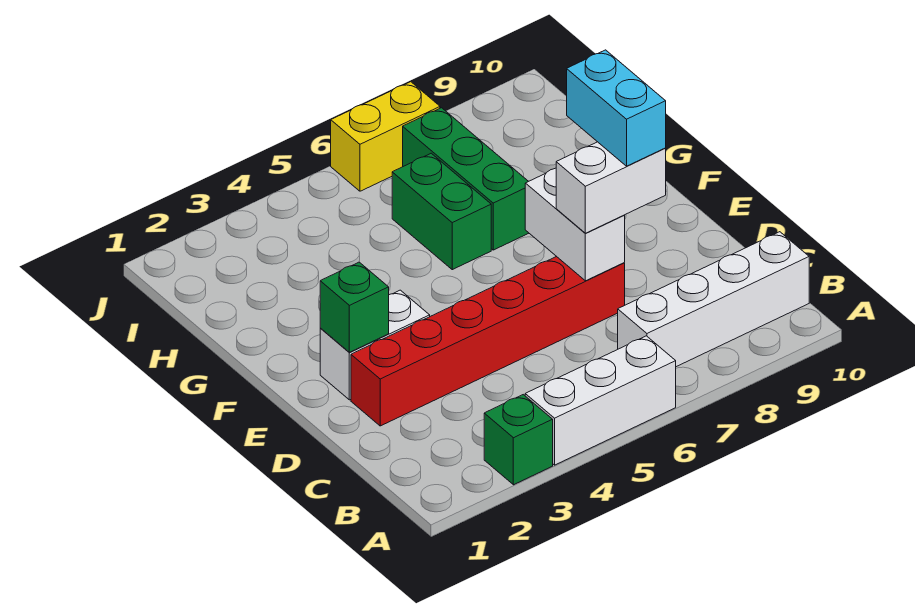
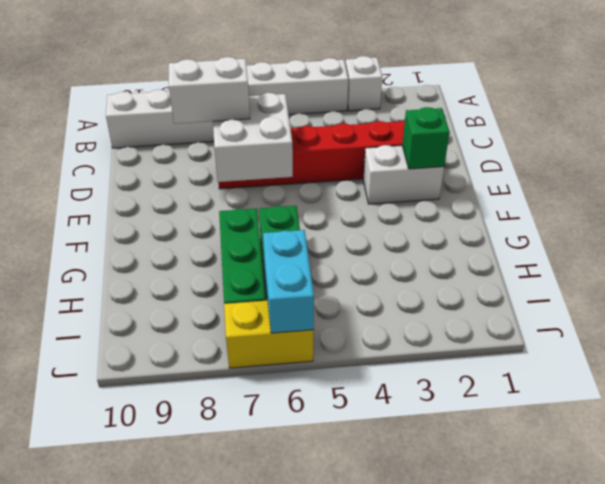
green brick A3 level 1 -> white brick A3 level 1
white brick D7:E7 level 2 -> white brick D6:E7 level 2
cyan brick D8:E8 level 4 -> cyan brick I6:J6 level 2

